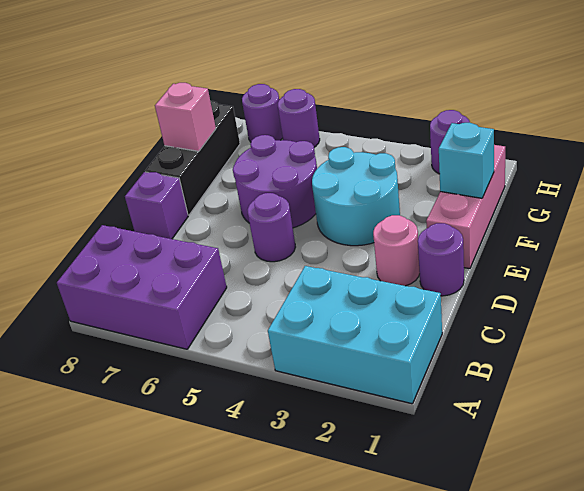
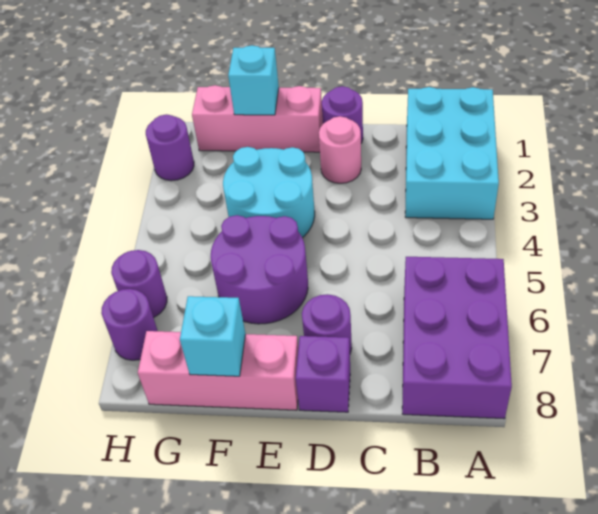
purple round brick D5 level 1 -> purple round brick D7 level 1
black brick E8:G8 level 1 -> pink brick E8:G8 level 1
pink brick F8 level 2 -> cyan brick F8 level 2

